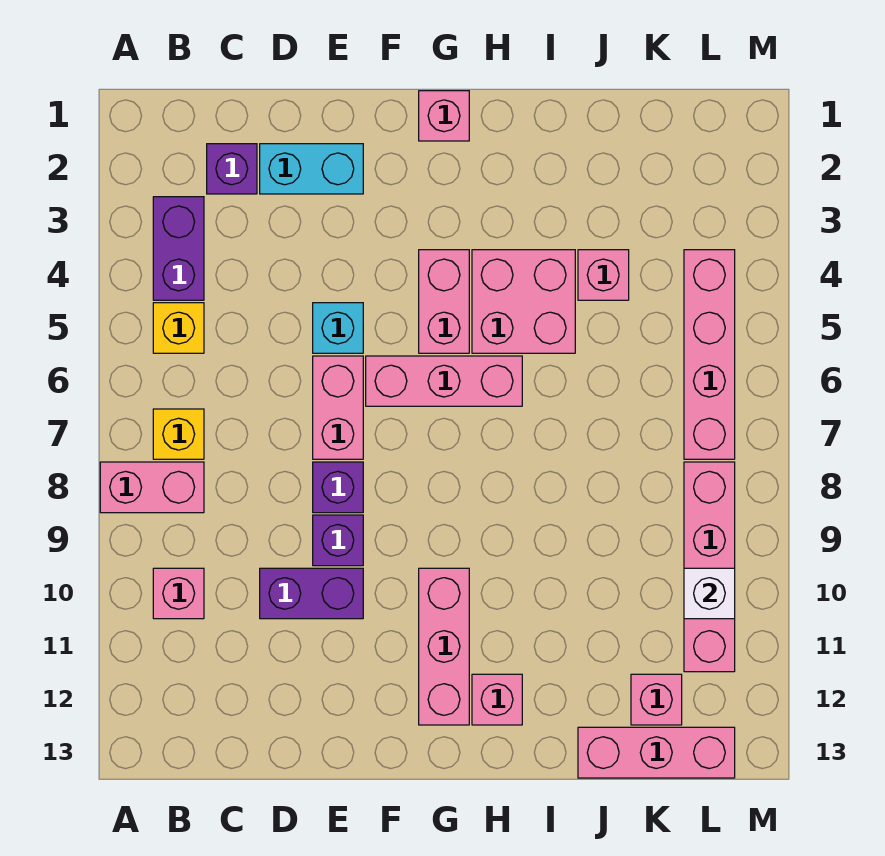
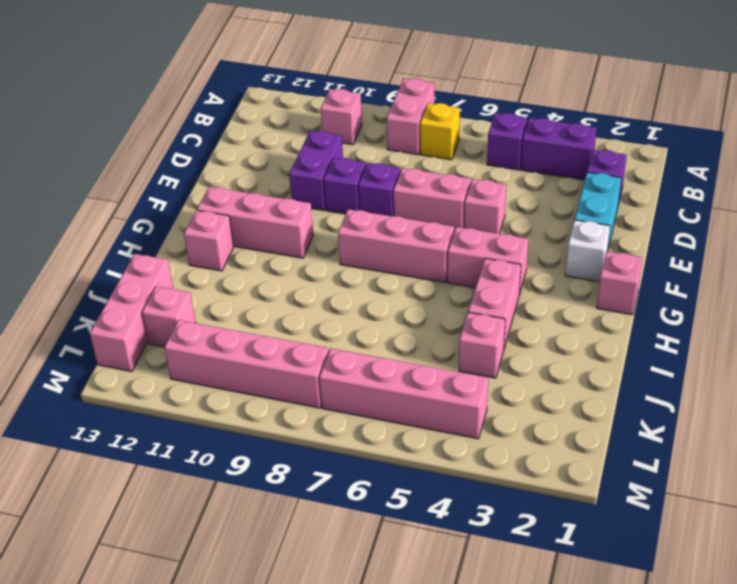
yellow brick B5 level 1 -> purple brick B5 level 1
cyan brick E5 level 1 -> pink brick E5 level 1
pink brick F6:H6 level 1 -> pink brick G6:G8 level 1
pink brick H4:I5 level 1 -> pink brick H4:I4 level 1
white brick L10 level 2 -> white brick F2 level 1

